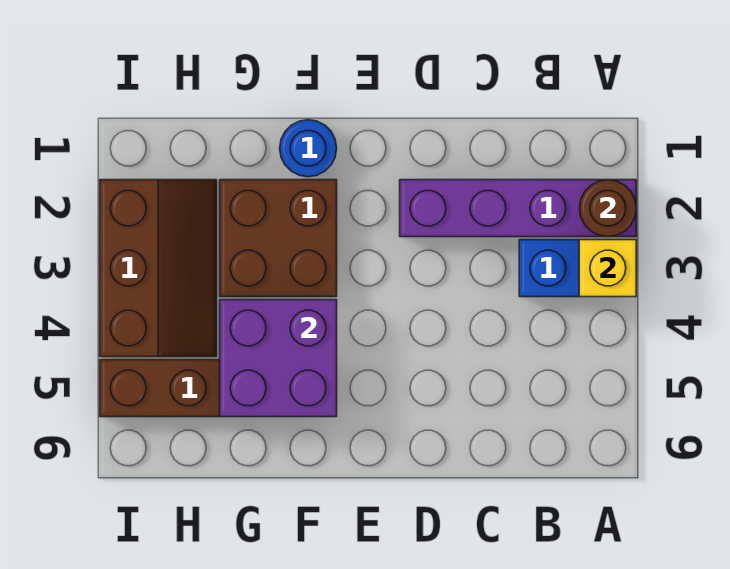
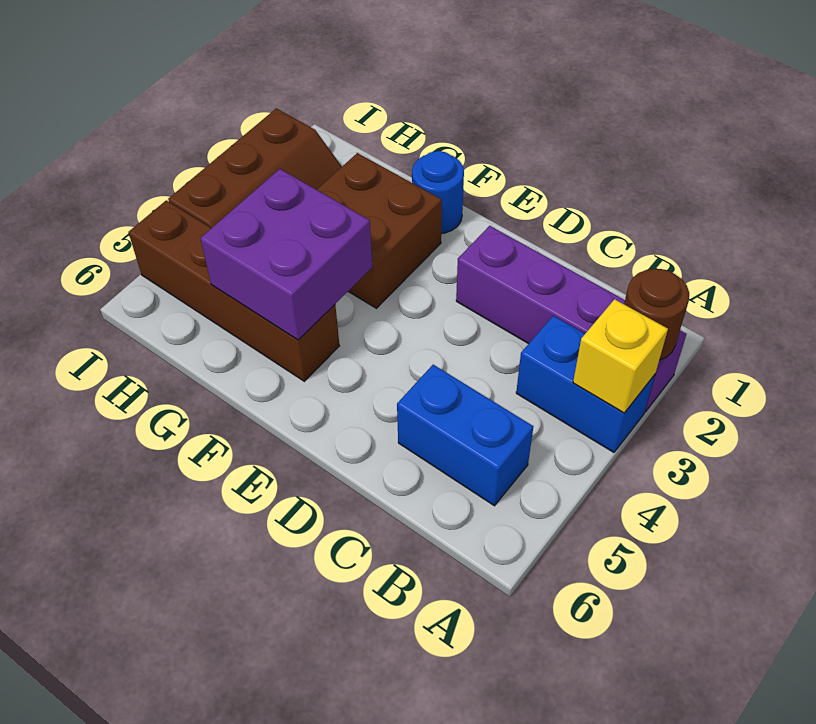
none -> blue brick B5:C5 level 1

